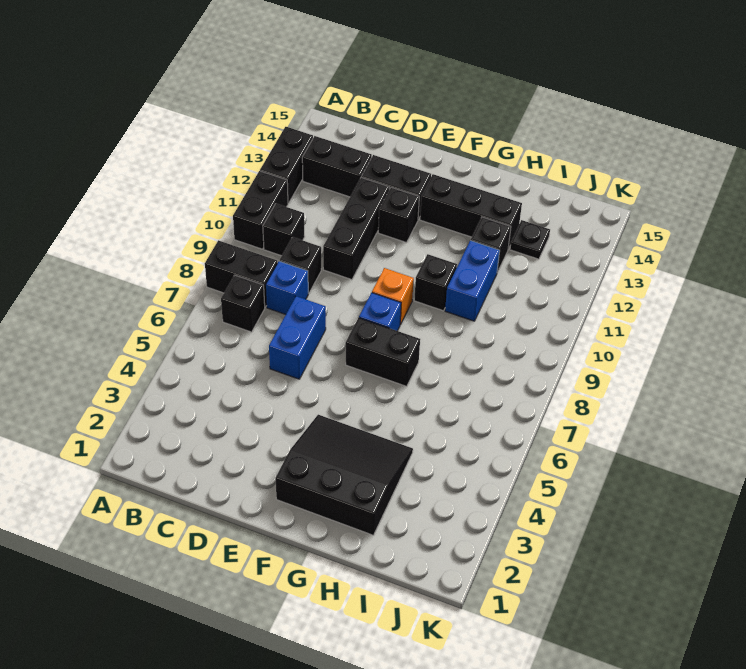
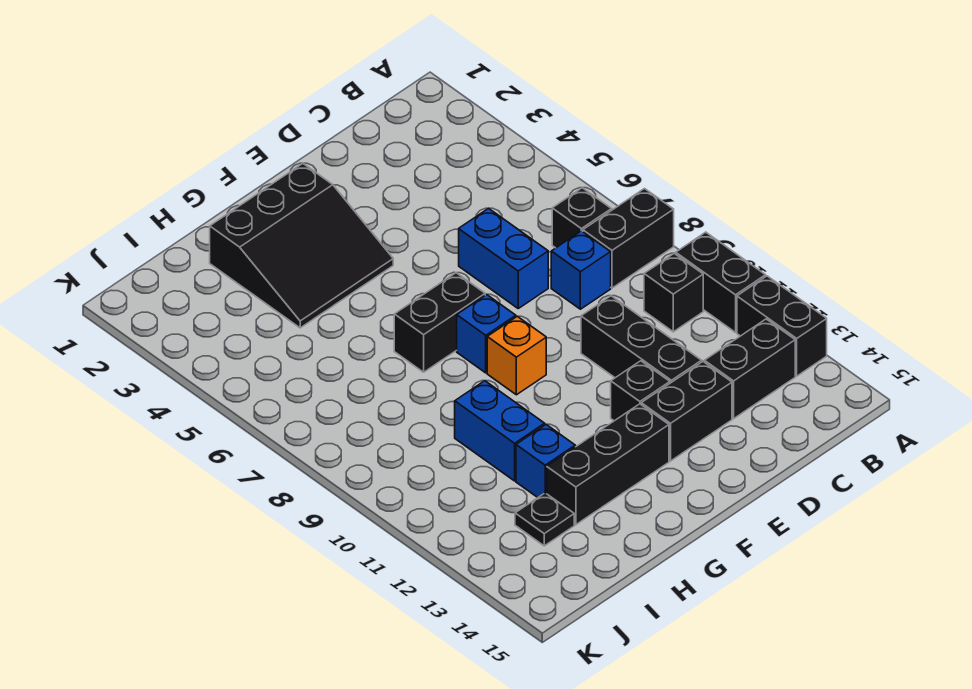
black brick C9 level 1 -> none
black brick G10 level 1 -> none
black brick H12 level 1 -> blue brick H12 level 1

